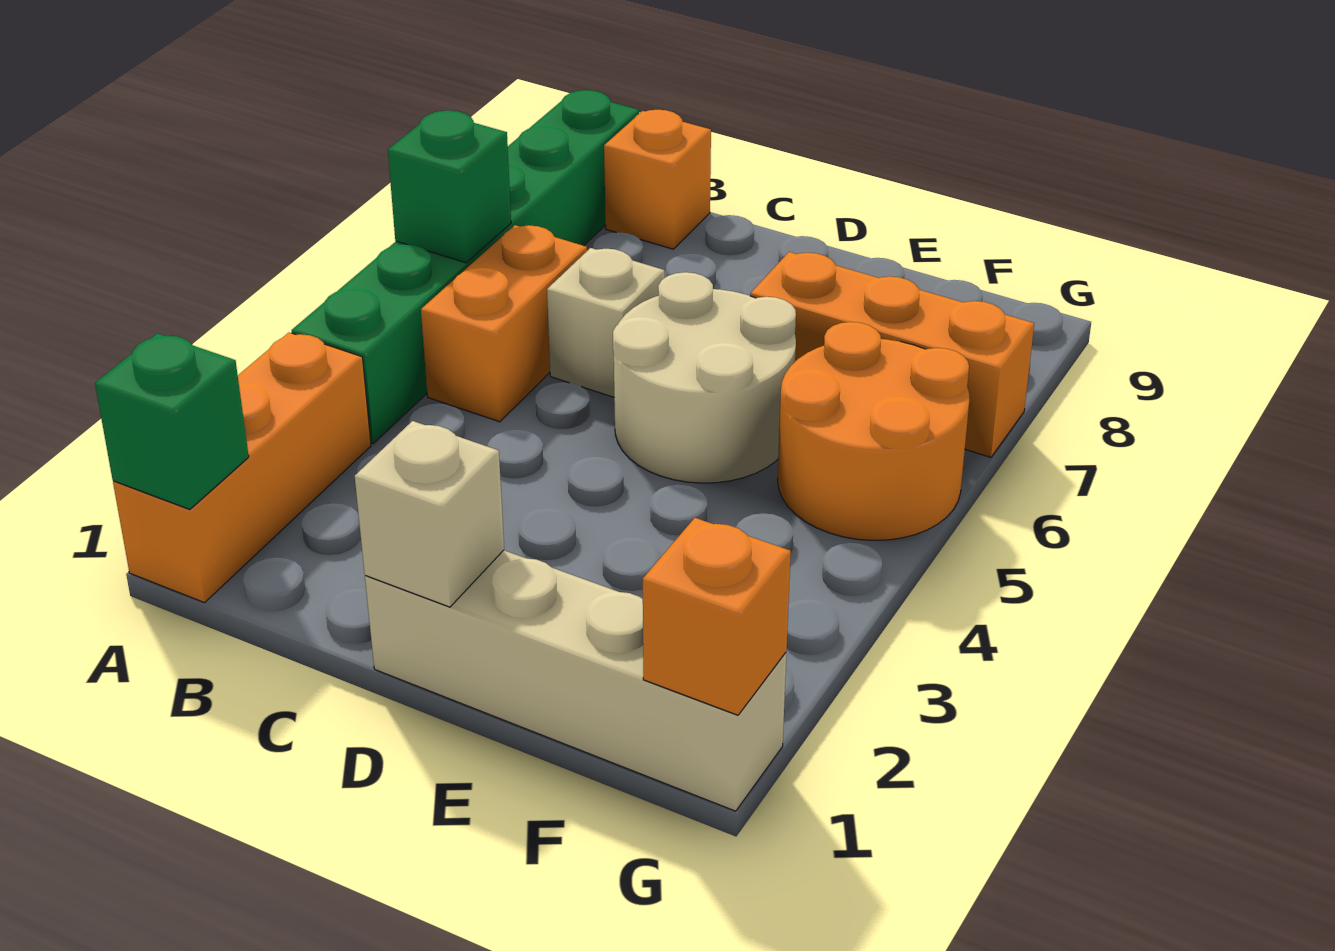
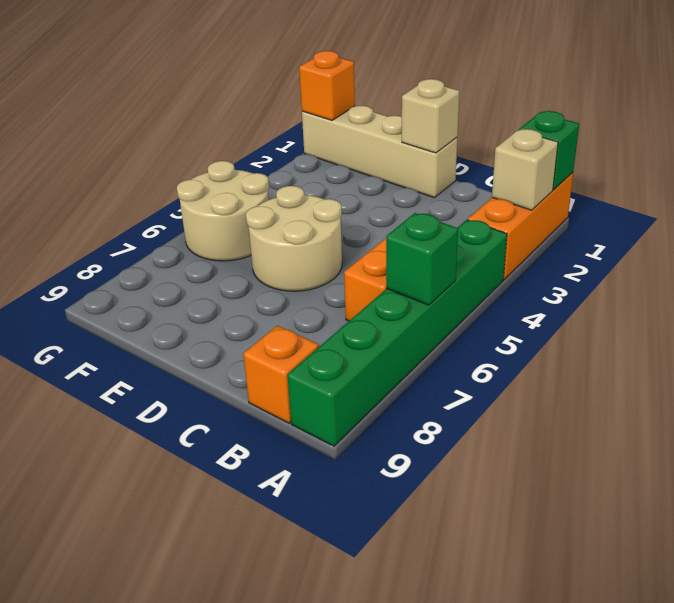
tan brick C6 level 1 -> tan brick A2 level 2
orange brick E7:G7 level 1 -> none
orange round brick F5:G6 level 1 -> tan round brick F5:G6 level 1

